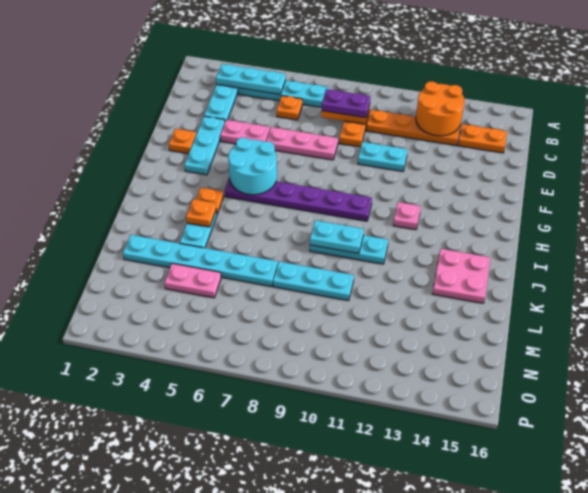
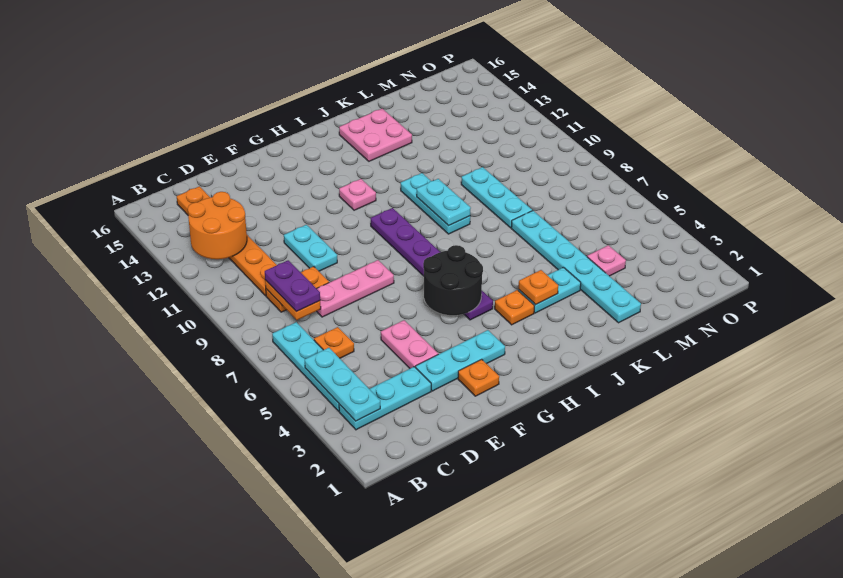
pink plate E6:E8 level 1 -> pink plate D8:F8 level 1
cyan round brick G5:H6 level 2 -> black round brick G5:H6 level 2
pink plate M4:M5 level 1 -> pink plate M4 level 1

